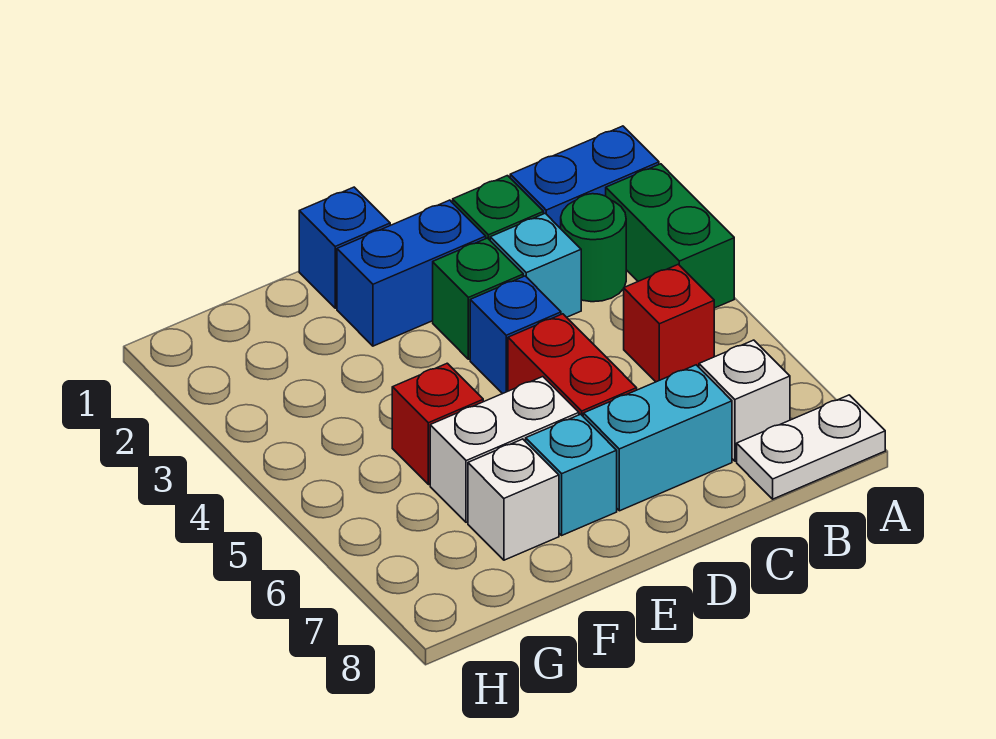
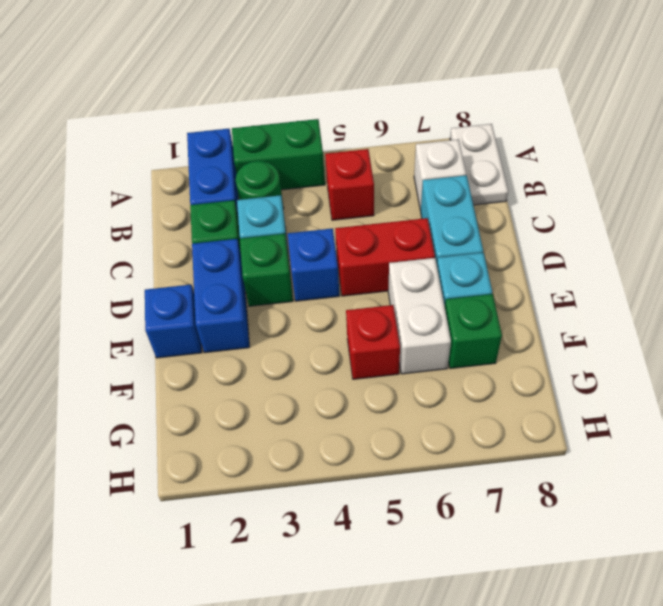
white brick F7 level 1 -> green brick F7 level 1

